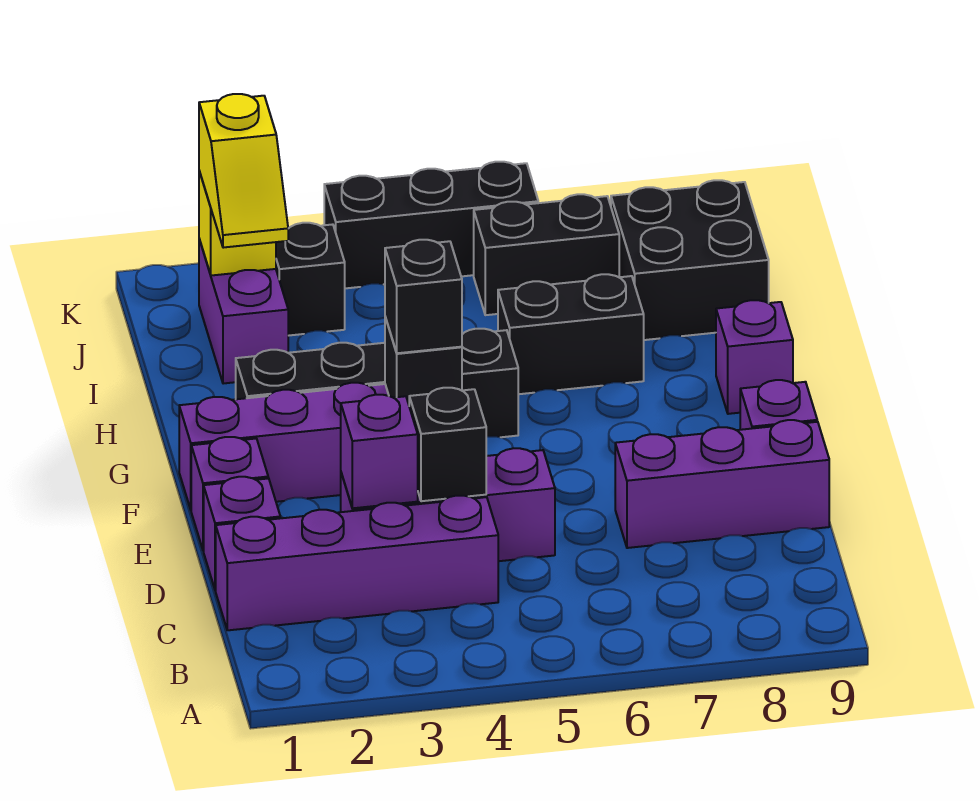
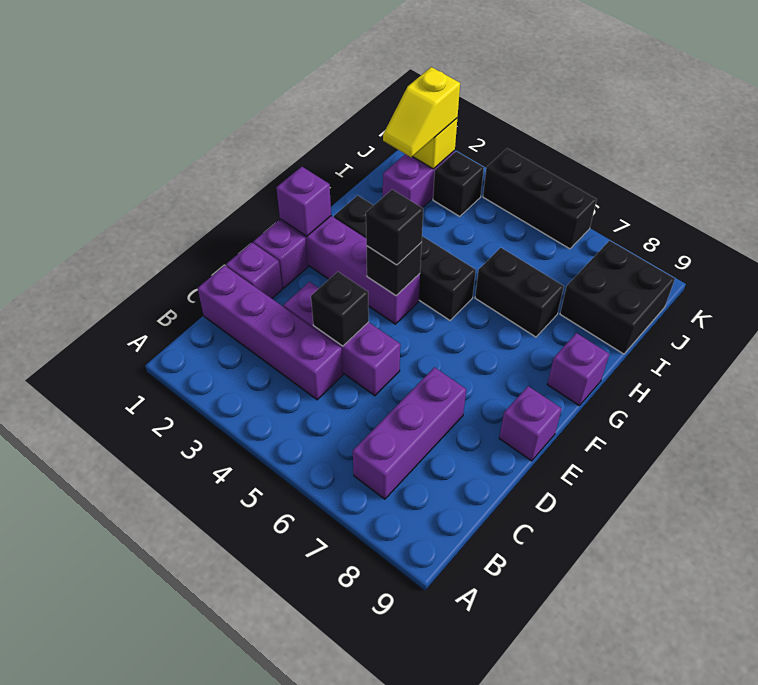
purple brick D3 level 2 -> purple brick F1 level 2
purple brick D7:D9 level 1 -> purple brick B7:D7 level 1
black brick J6:J7 level 1 -> none

